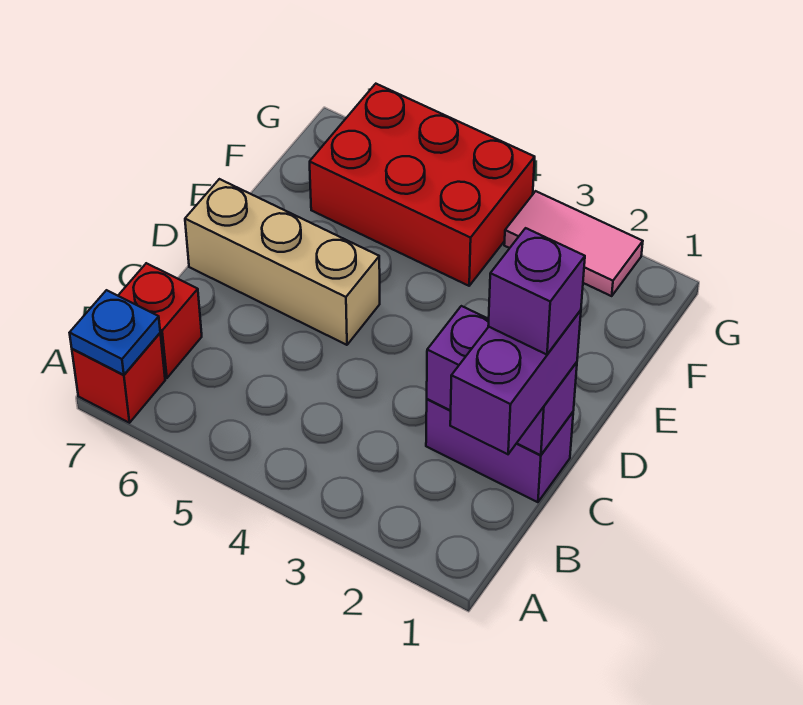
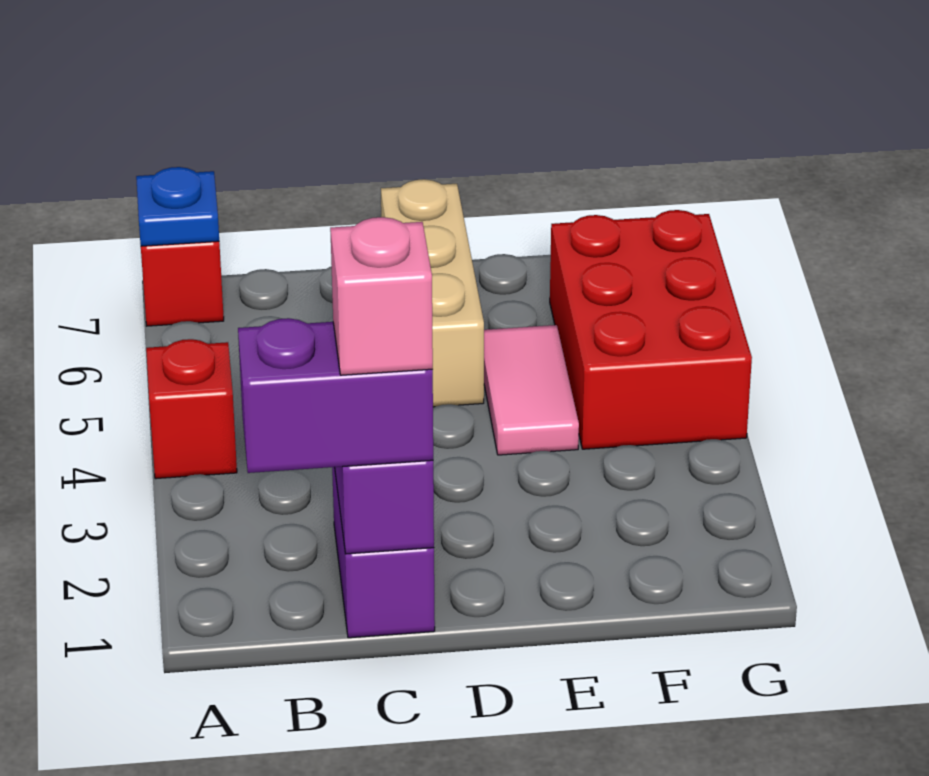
red brick B7 level 1 -> red brick A4 level 1
purple brick C1 level 4 -> pink brick C1 level 4
pink tile G2:G3 level 1 -> pink tile E4:E5 level 1

